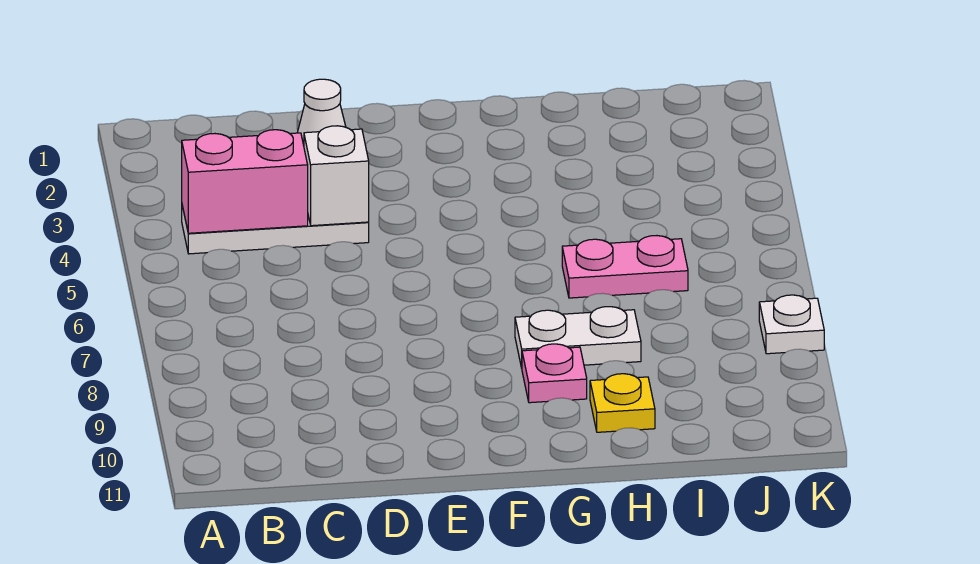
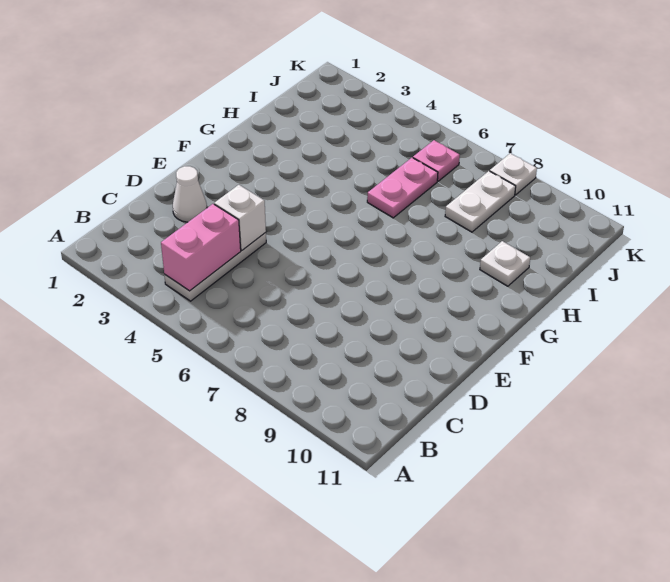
white plate G8:H8 level 1 -> white plate I8:J8 level 1
pink plate G9 level 1 -> pink plate J6 level 1
yellow plate H10 level 1 -> white plate H10 level 1

